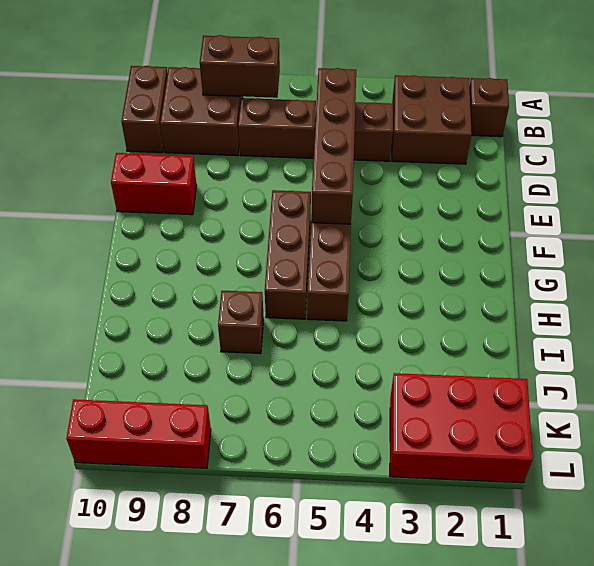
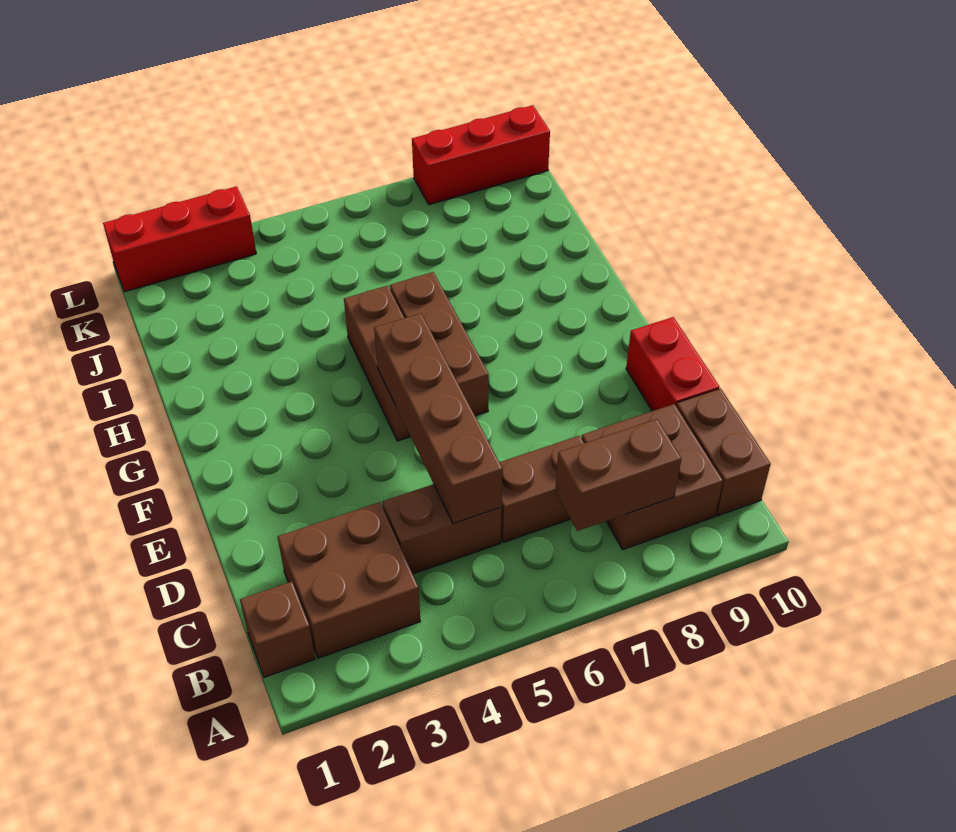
red brick E9:E10 level 1 -> red brick D10:E10 level 1
brown brick I7 level 1 -> none
red brick K1:L3 level 1 -> red brick L1:L3 level 1

